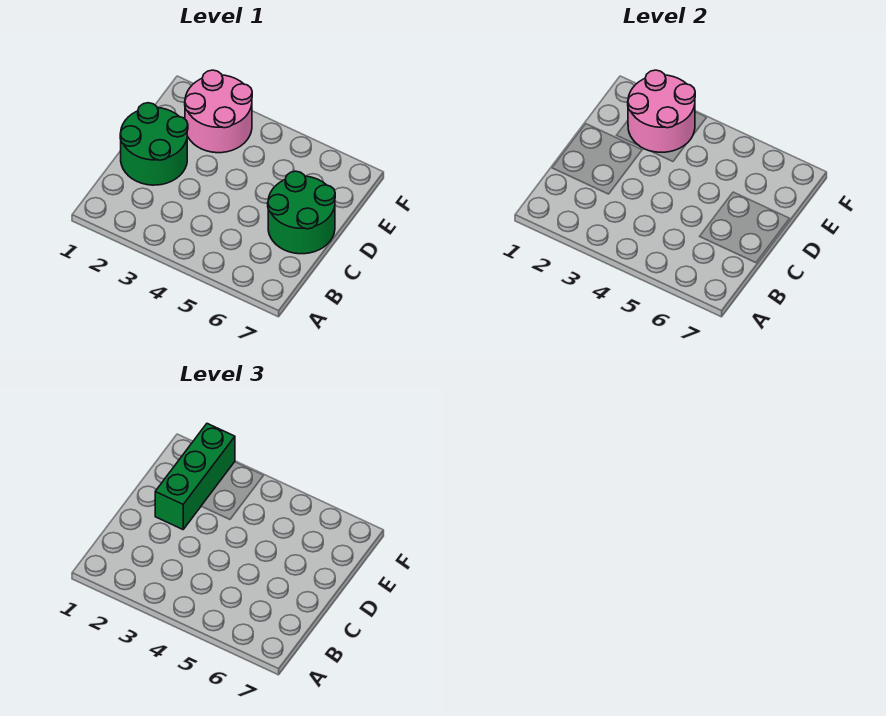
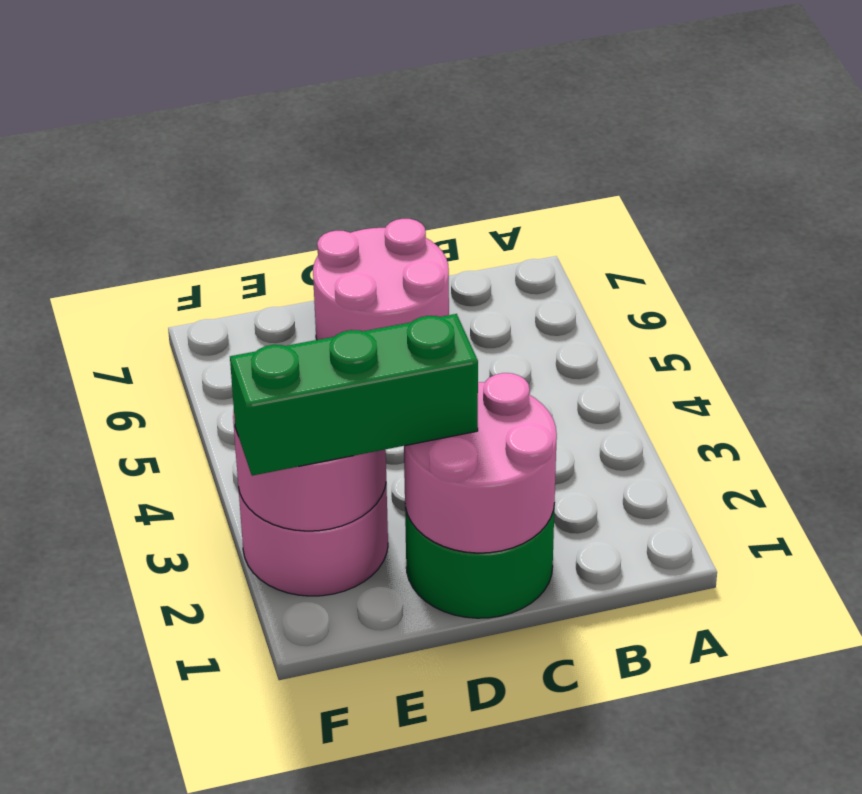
none -> pink round brick C1:D2 level 2
green round brick C6:D7 level 1 -> pink round brick C6:D7 level 1

